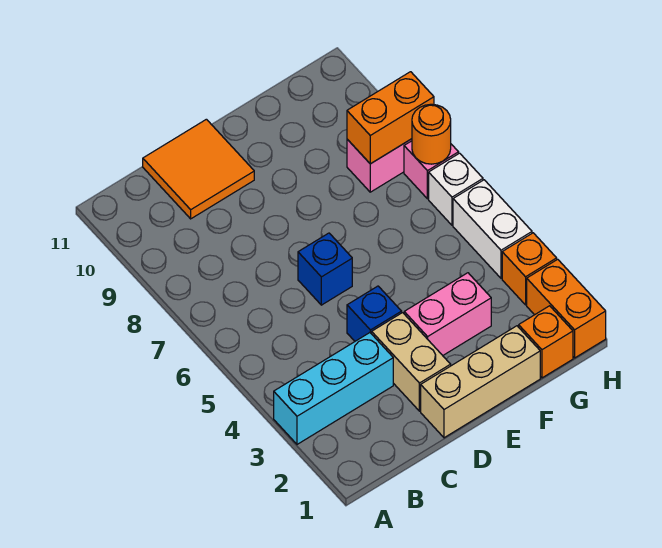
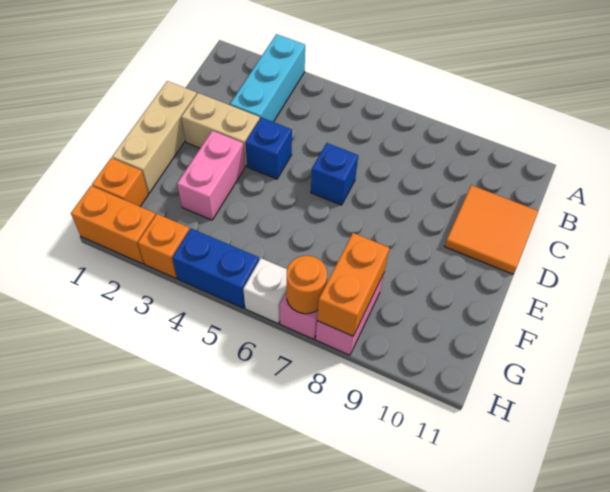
white brick H4:H5 level 1 -> blue brick H4:H5 level 1

